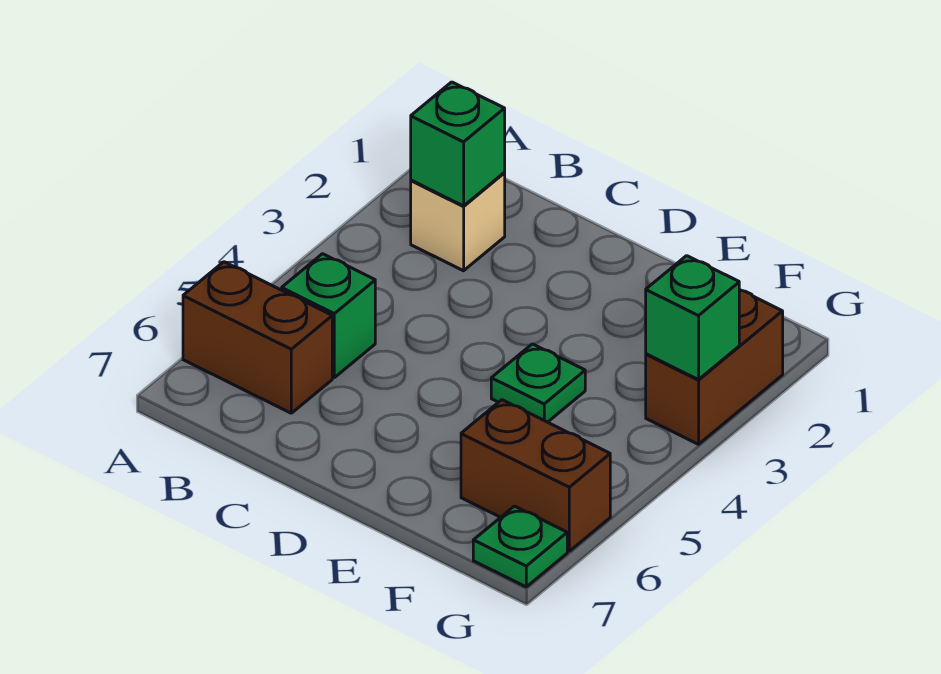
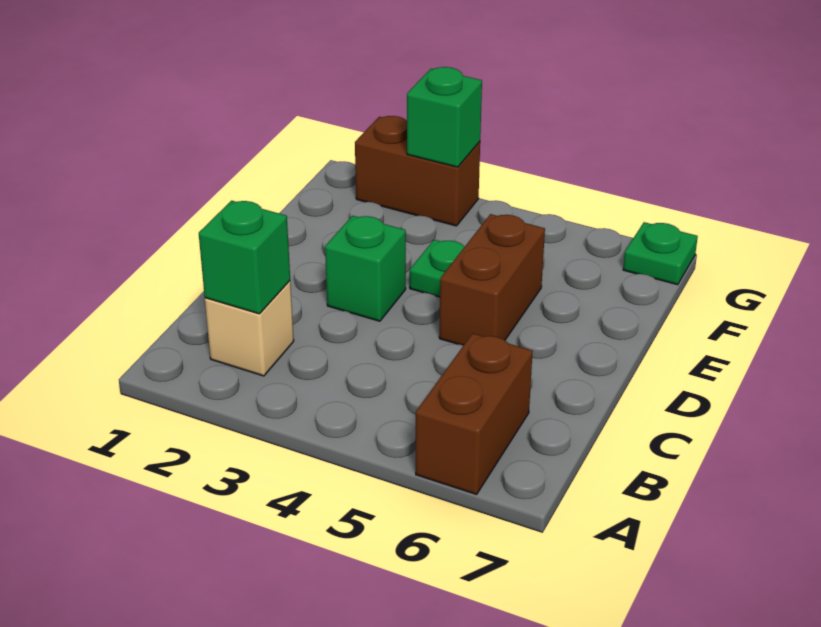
green brick B5 level 1 -> green brick D3 level 1
brown brick F6:G6 level 1 -> brown brick D5:E5 level 1

